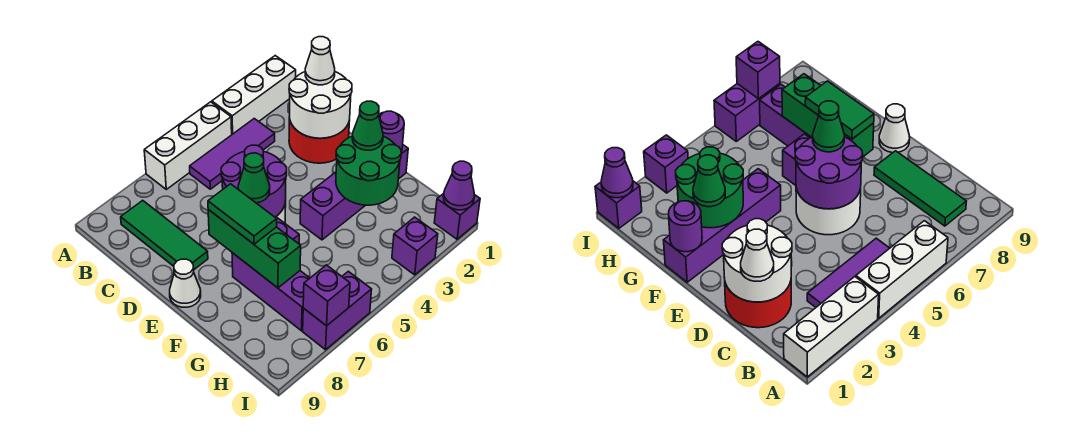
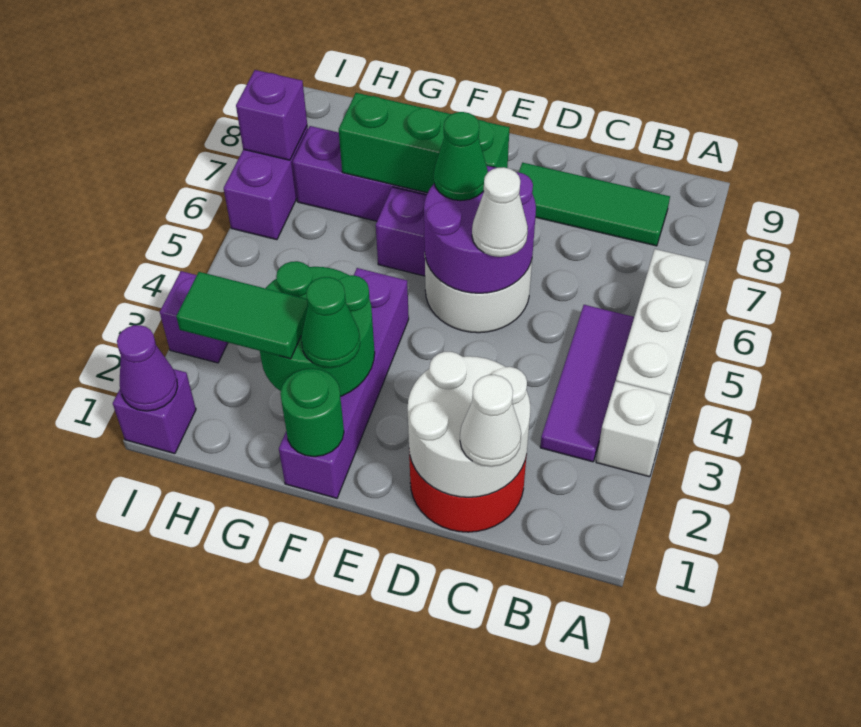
white brick A1:A3 level 1 -> white brick A3 level 1
green tile E7:F7 level 3 -> green tile G2:H2 level 3
white cone E9 level 1 -> white cone D5 level 3
purple round brick F1 level 2 -> green round brick F1 level 2

